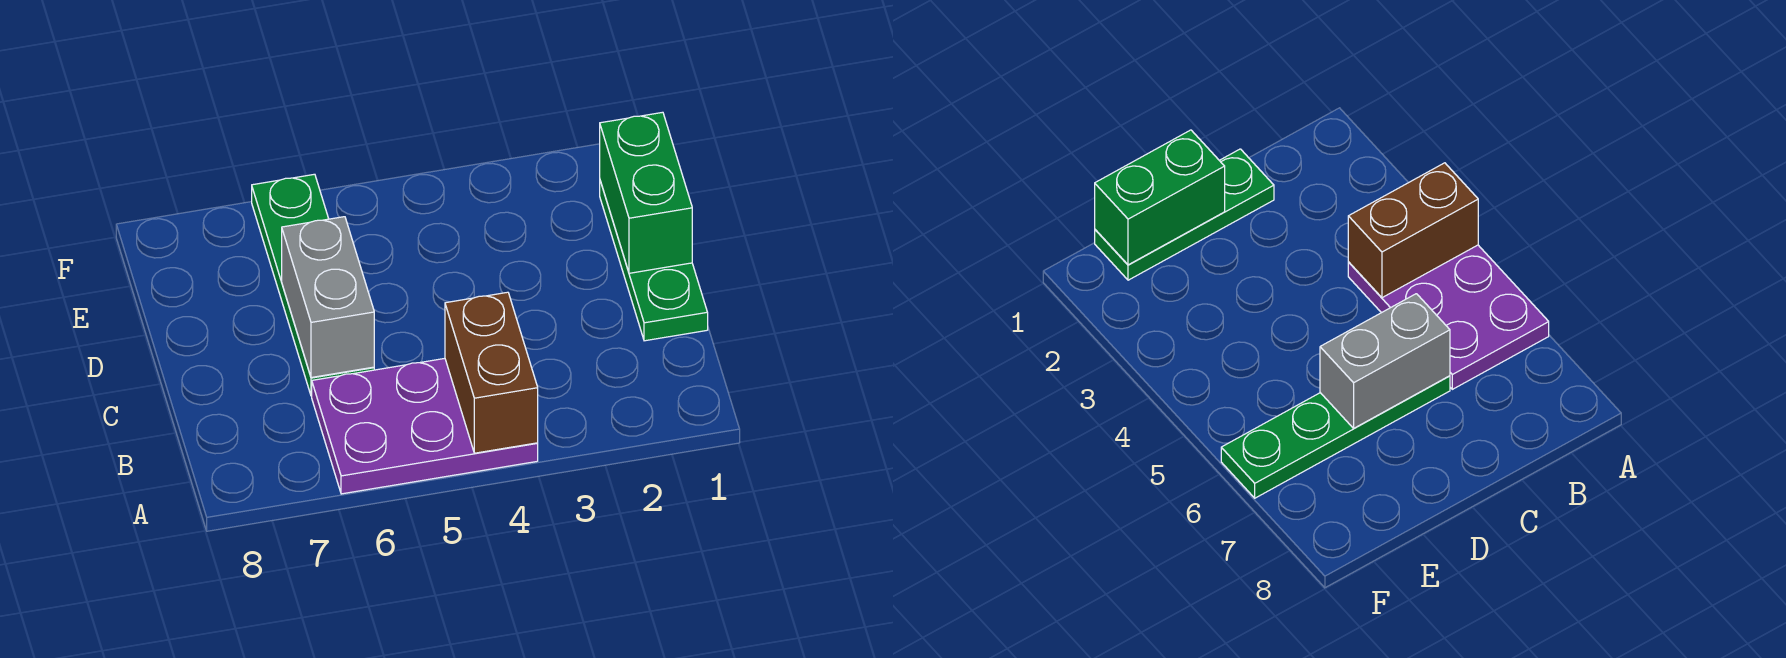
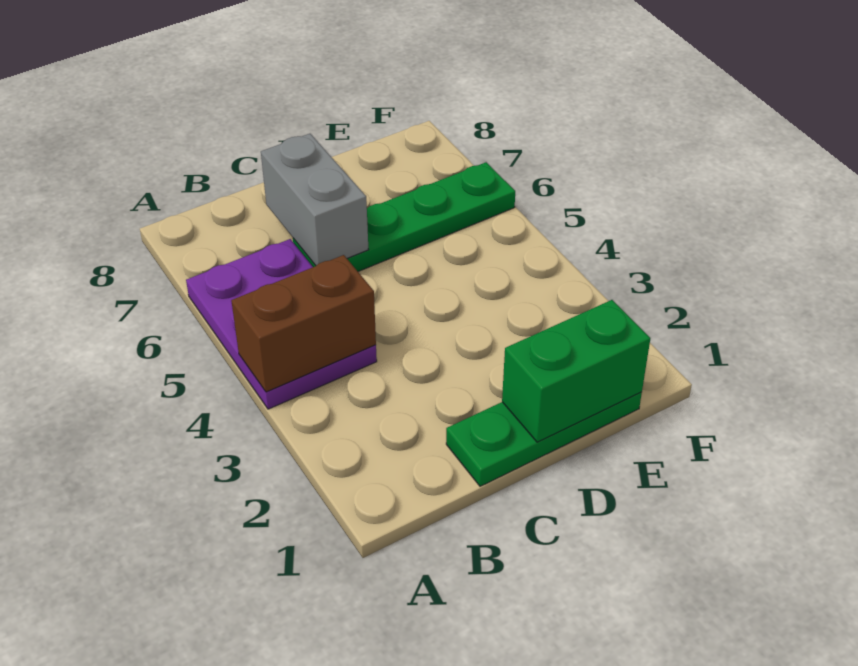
grey brick C6:D6 level 2 -> grey brick C6:C7 level 2

